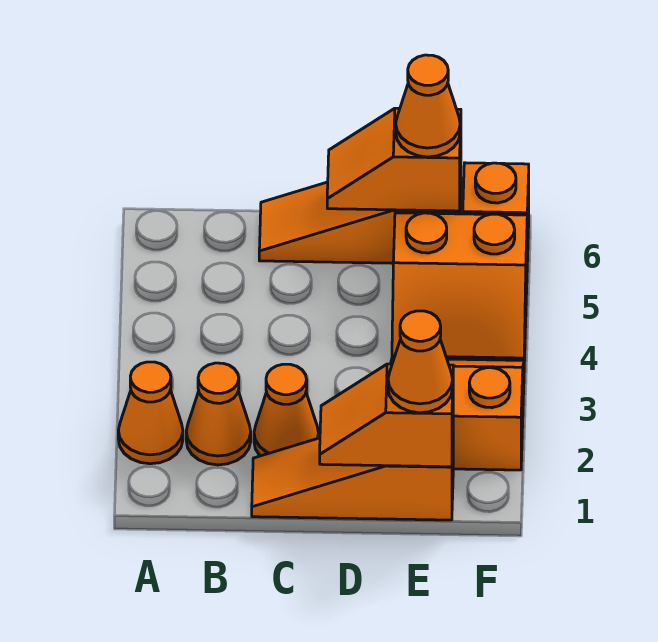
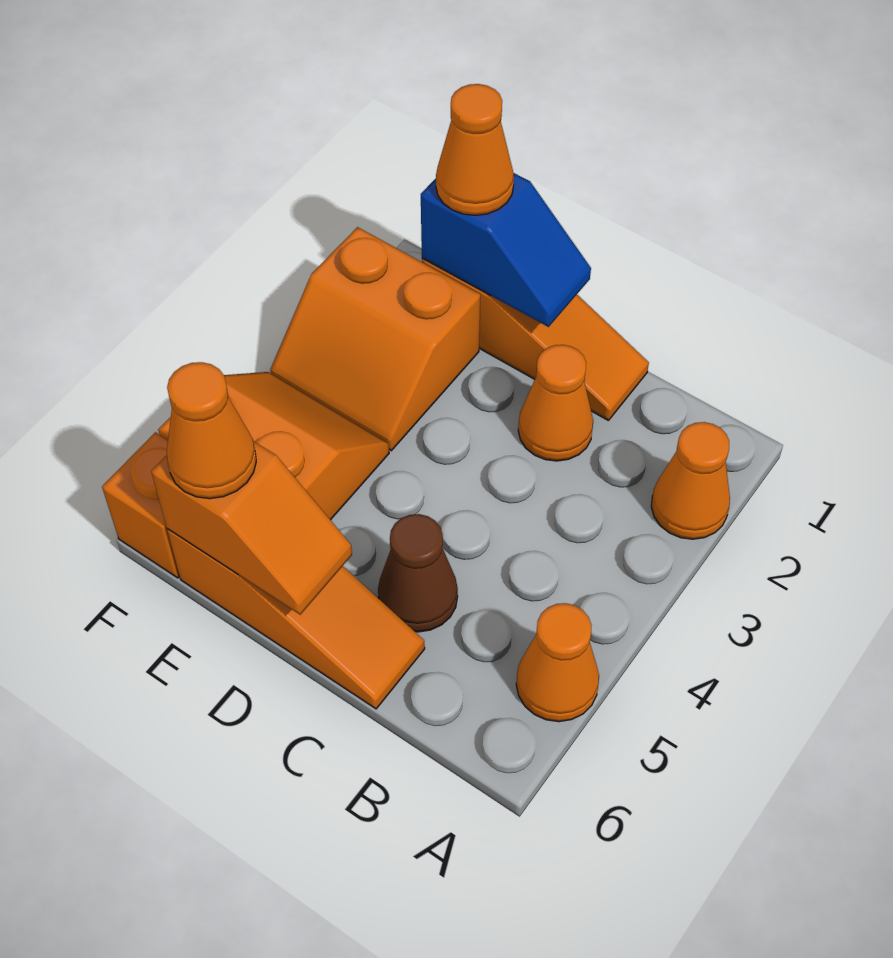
orange cone B2 level 1 -> orange cone A5 level 1
none -> brown cone C5 level 1
orange slope D1:E1 level 2 top E -> blue slope D1:E1 level 2 top E

